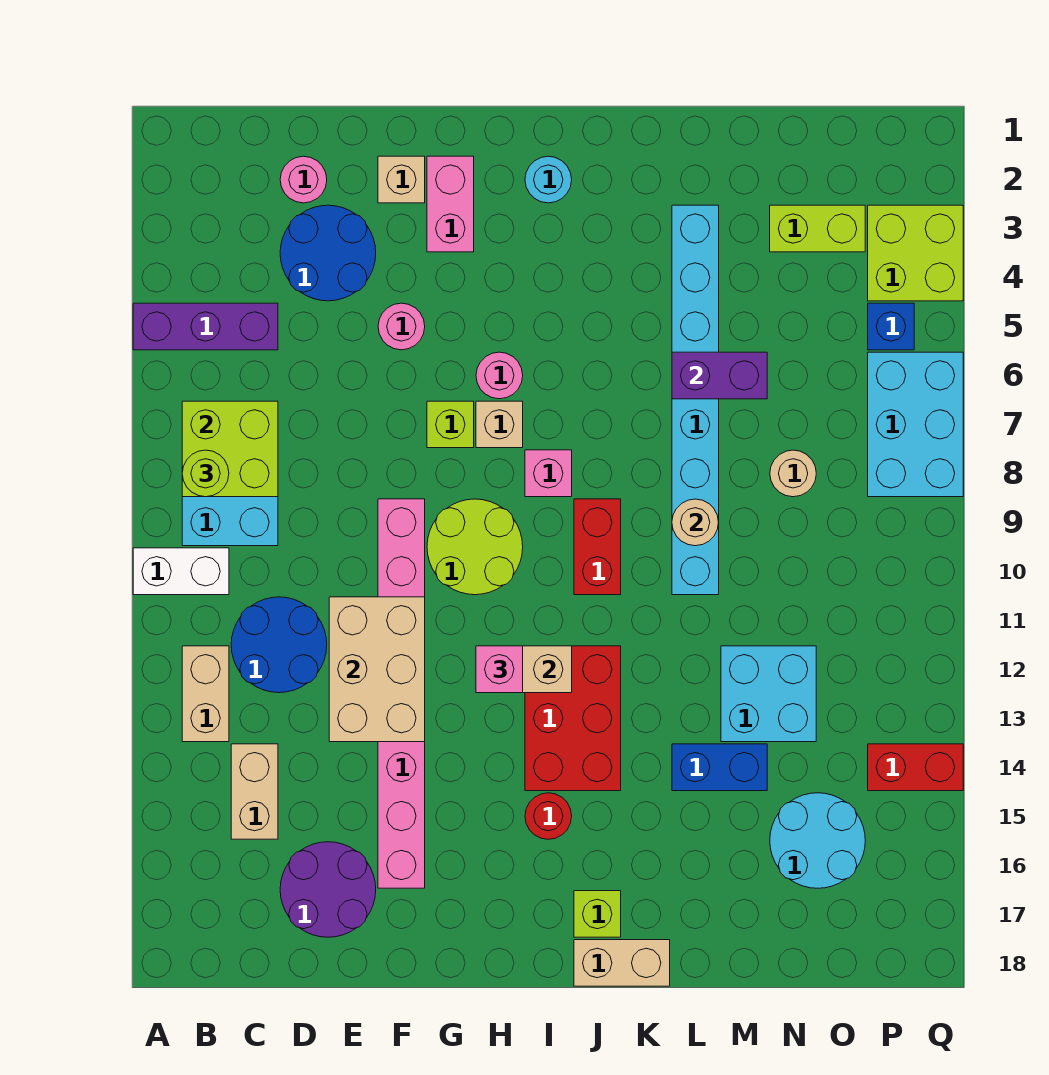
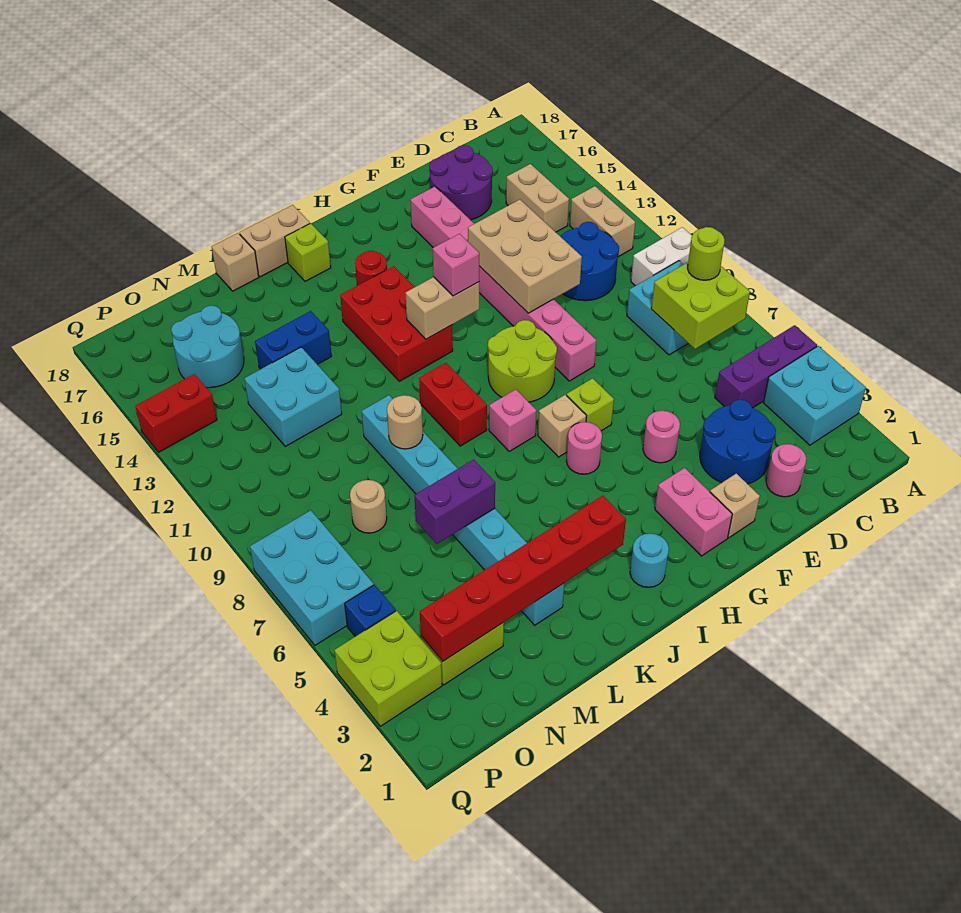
none -> cyan brick A3:B4 level 1
none -> red brick J3:O3 level 2
none -> tan brick L18 level 1

